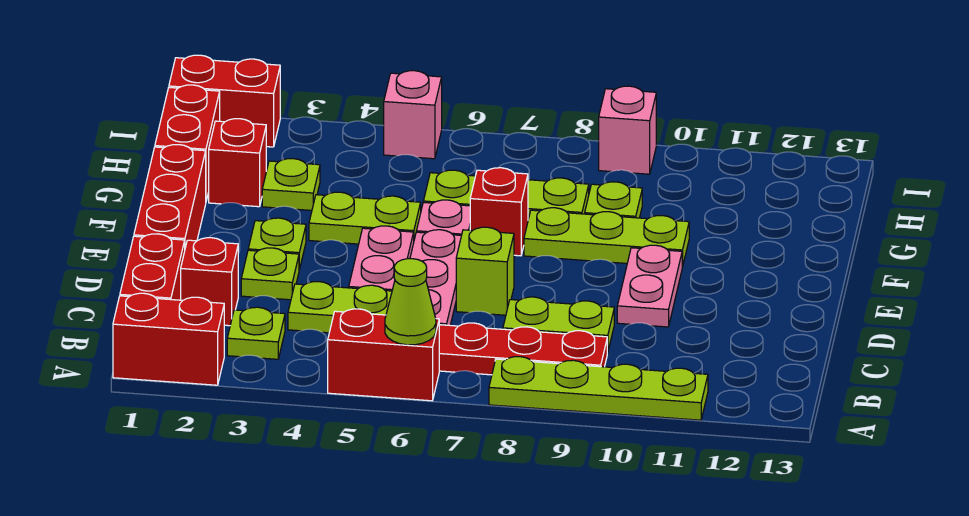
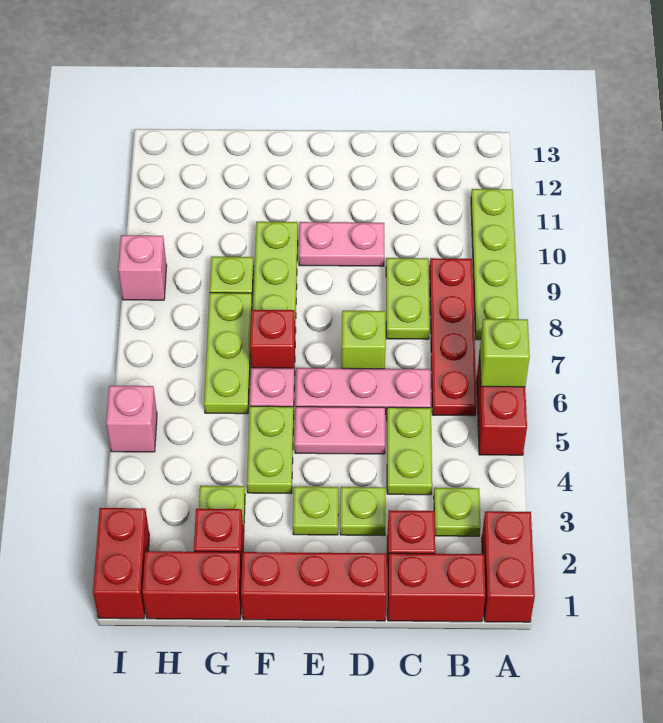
lime cone A6 level 2 -> lime brick A6 level 2

